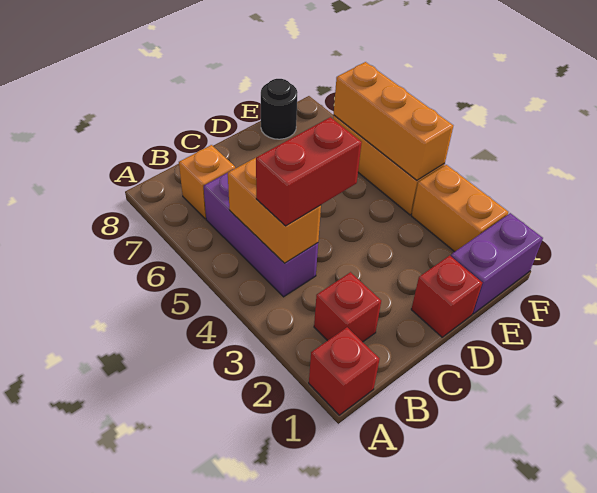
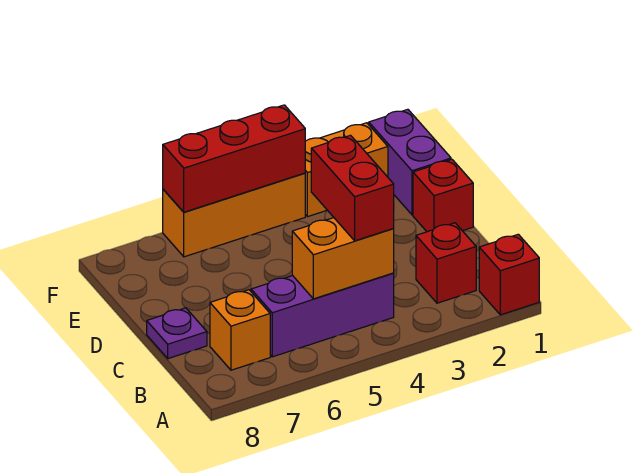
none -> purple plate C8 level 1
black round brick E8 level 1 -> none
orange brick F4:F6 level 2 -> red brick F4:F6 level 2

